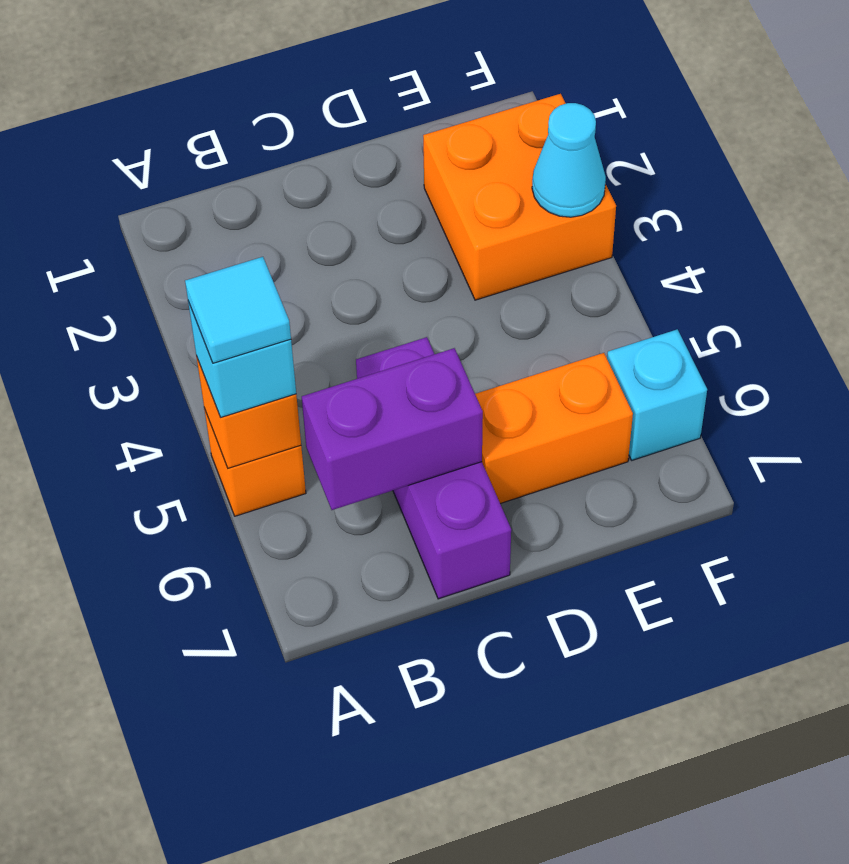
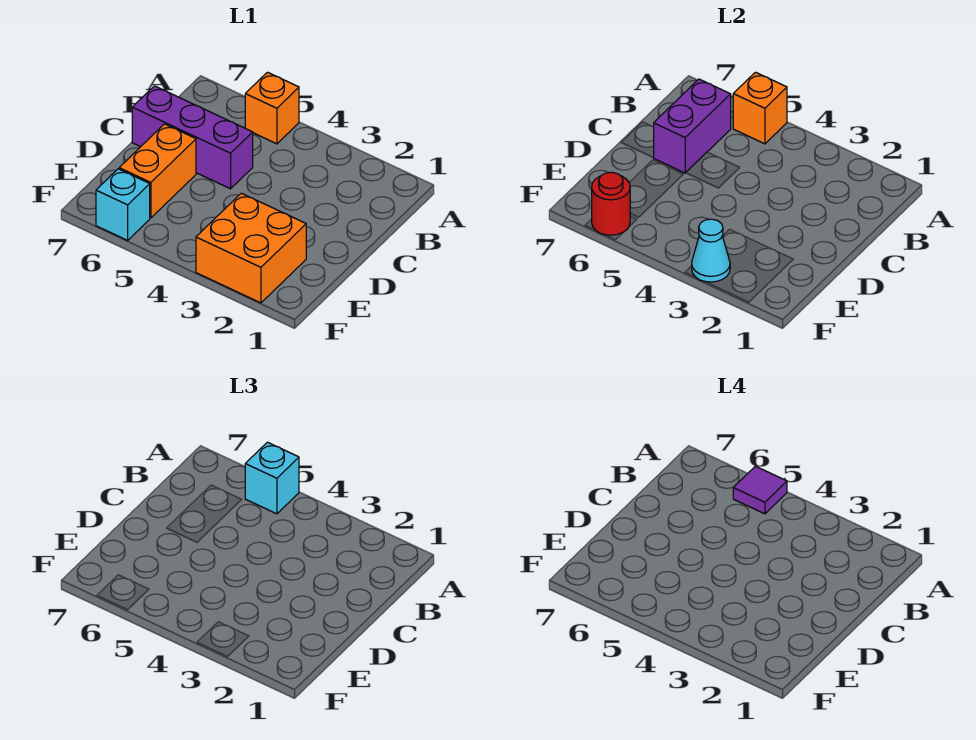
cyan tile A5 level 4 -> purple tile A5 level 4
none -> red round brick F6 level 2

